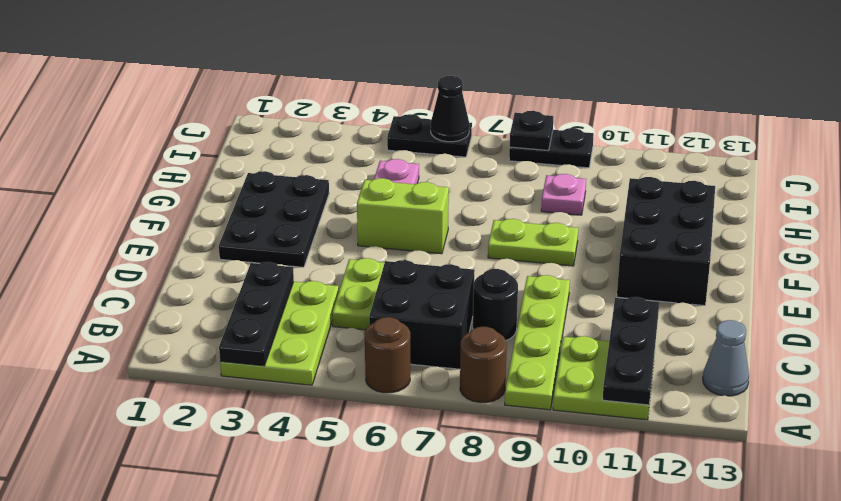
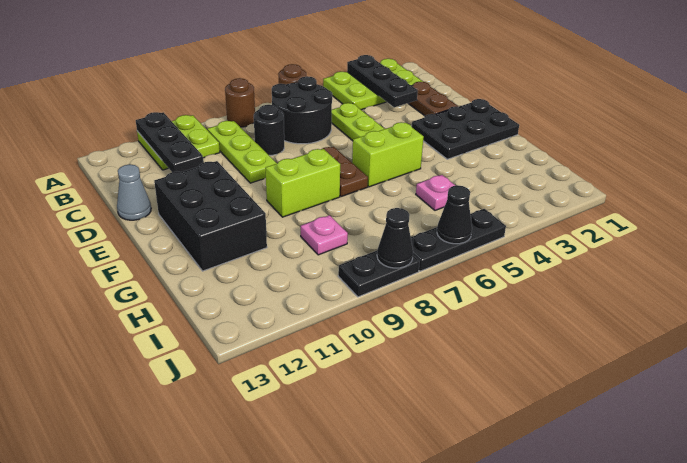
lime plate A3:C4 level 1 -> lime plate A2:B4 level 1
lime plate A9:D9 level 1 -> lime plate B9:D9 level 1
black brick B6:C7 level 1 -> black round brick B6:C7 level 1
grey cone B13 level 1 -> grey cone D13 level 1
none -> brown plate C2:D2 level 1
black plate E2:G3 level 1 -> black plate E1:F3 level 1
none -> brown plate E7:F7 level 1
lime plate F8:F9 level 1 -> lime brick F8:F9 level 1
black plate J5:J6 level 1 -> black plate J5:J7 level 1
black plate J8 level 2 -> black cone J8 level 2

